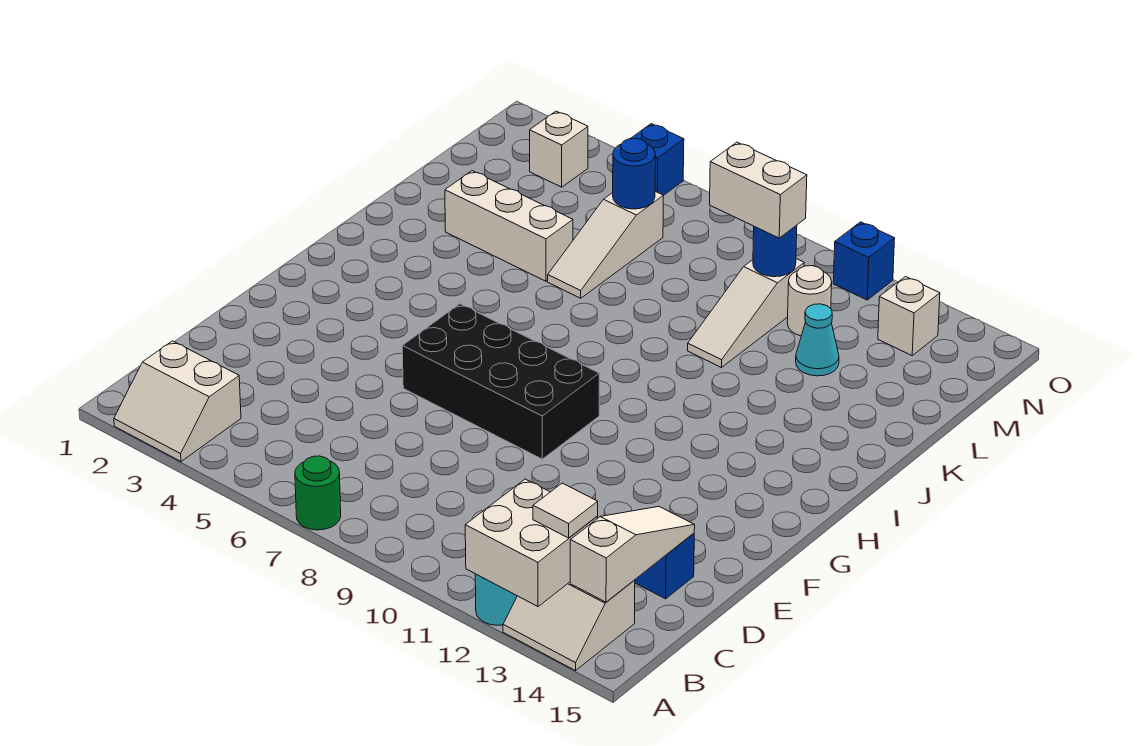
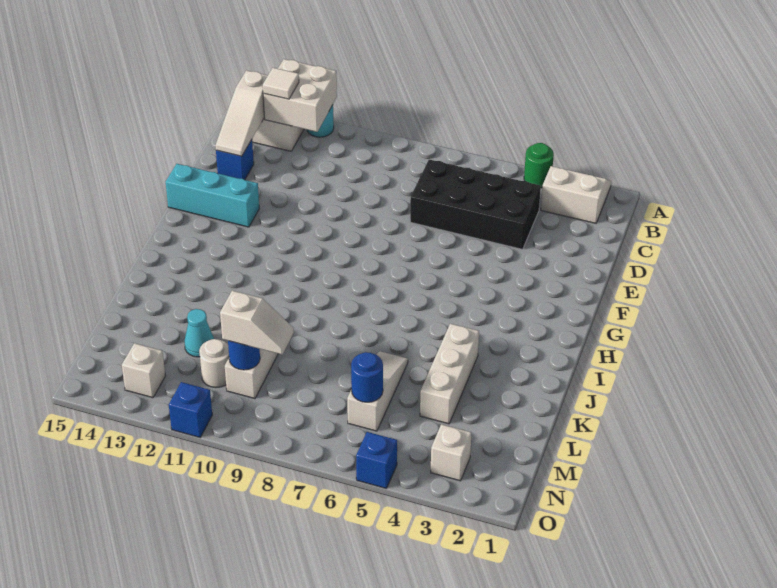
green round brick A7 level 1 -> green round brick A4 level 1
black brick F6:G9 level 1 -> black brick C4:D7 level 1
none -> cyan brick F13:F15 level 1
white brick K3:K5 level 1 -> white brick J4:L4 level 1
white brick M9:M10 level 3 -> white slope M9:M10 level 3 top 10

